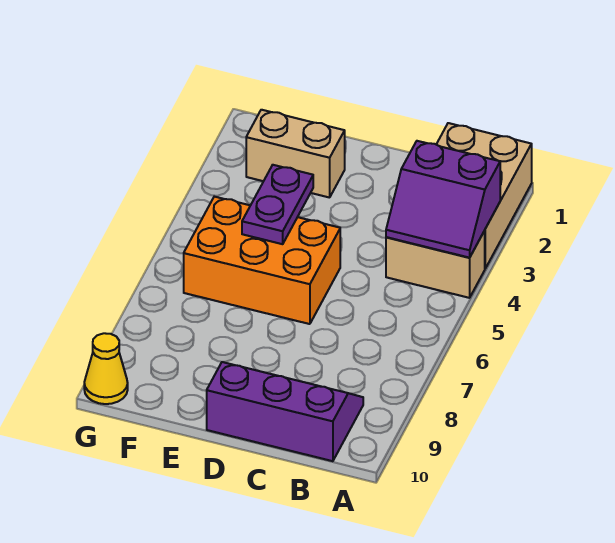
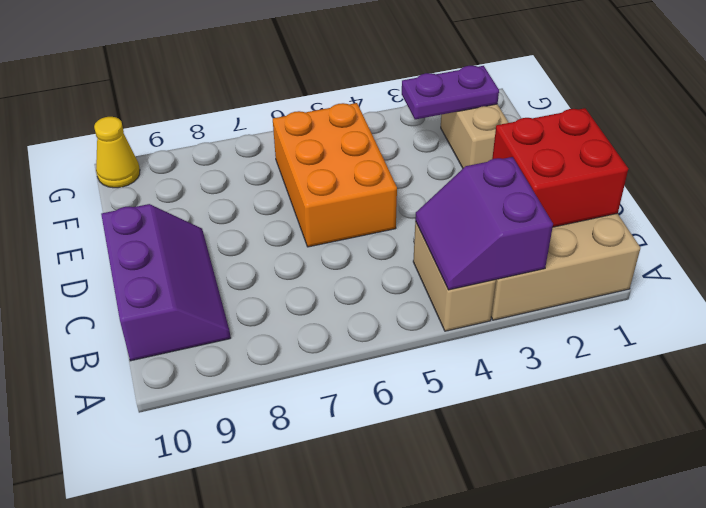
none -> red brick B1:C2 level 2
purple plate E4:E5 level 2 -> purple plate F2:F3 level 2

